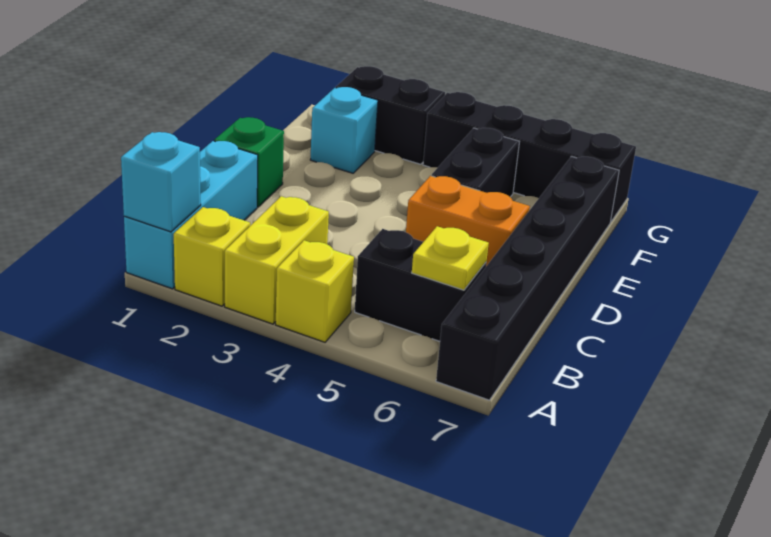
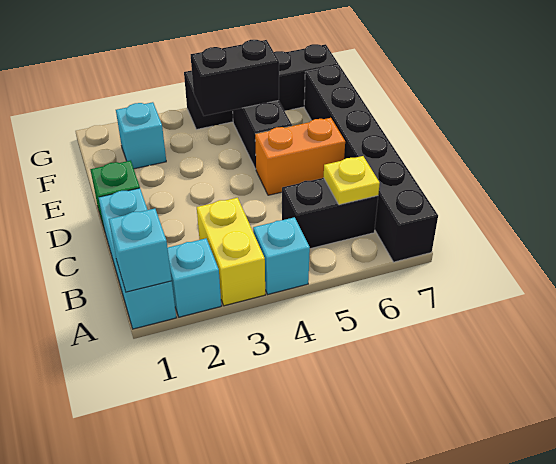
yellow brick A2 level 1 -> cyan brick A2 level 1
yellow brick A4 level 1 -> cyan brick A4 level 1
black brick G2:G3 level 1 -> black brick F4:F5 level 2

